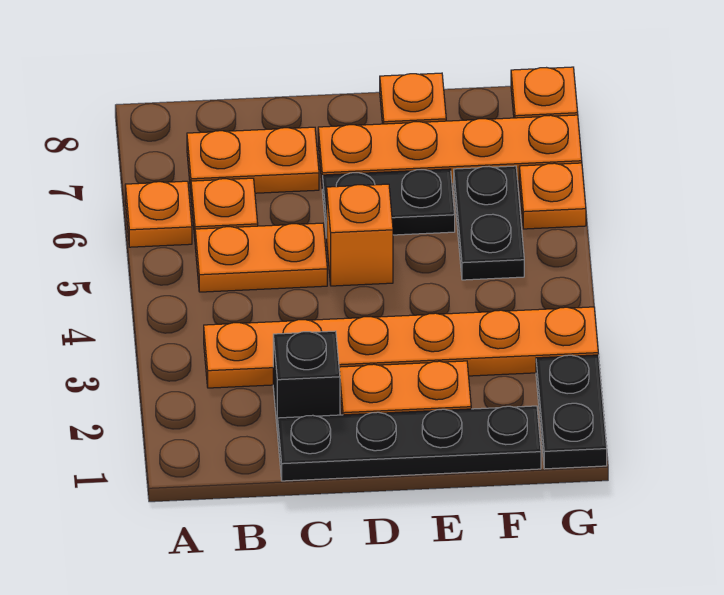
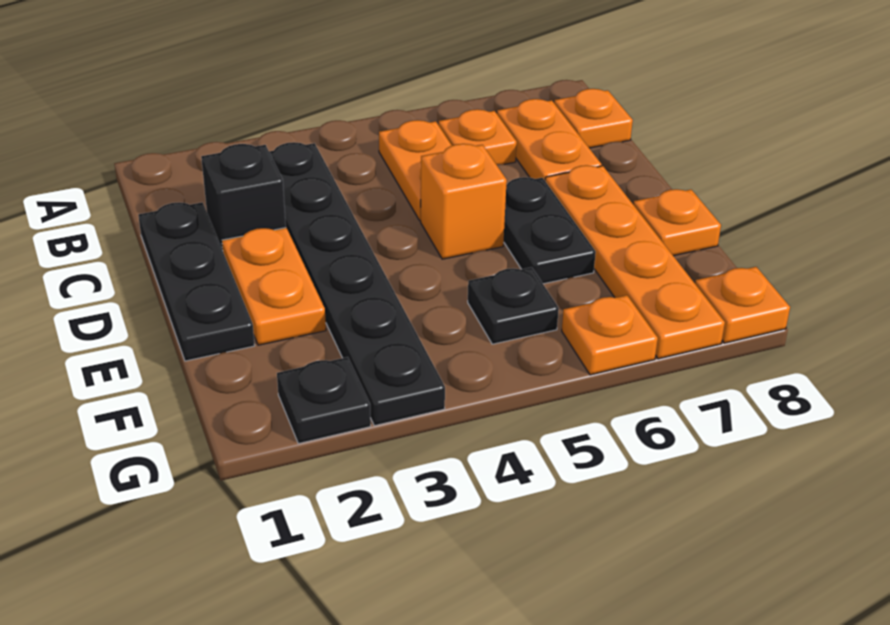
orange plate A6 level 1 -> orange plate B8 level 1
orange plate B3:G3 level 1 -> black plate B3:G3 level 1
black plate C1:F1 level 1 -> black plate C1:E1 level 1
black plate F5:F6 level 1 -> black plate F5 level 1
black plate G1:G2 level 1 -> black plate G2 level 1

